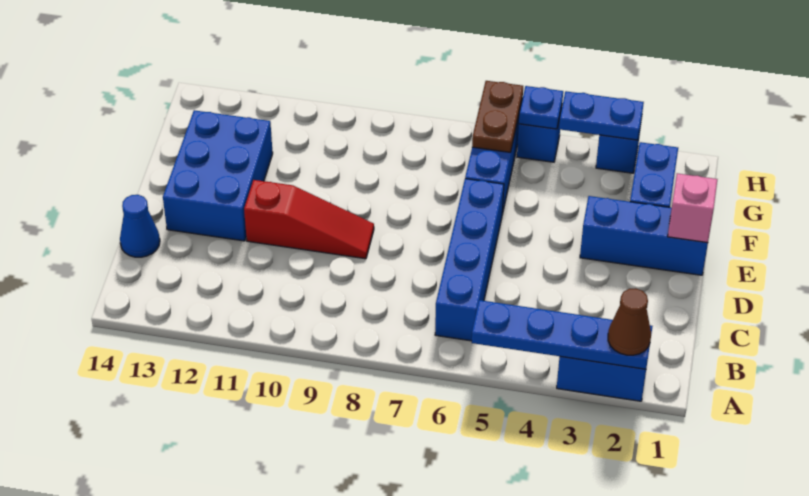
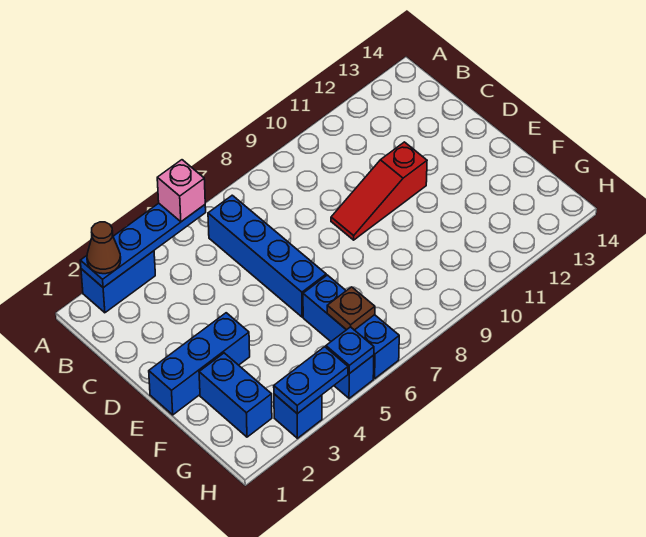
blue cone C14 level 1 -> none
blue brick D12:F13 level 1 -> none
pink brick E1 level 2 -> pink brick A5 level 3
brown plate G6:H6 level 2 -> brown plate G6 level 2

